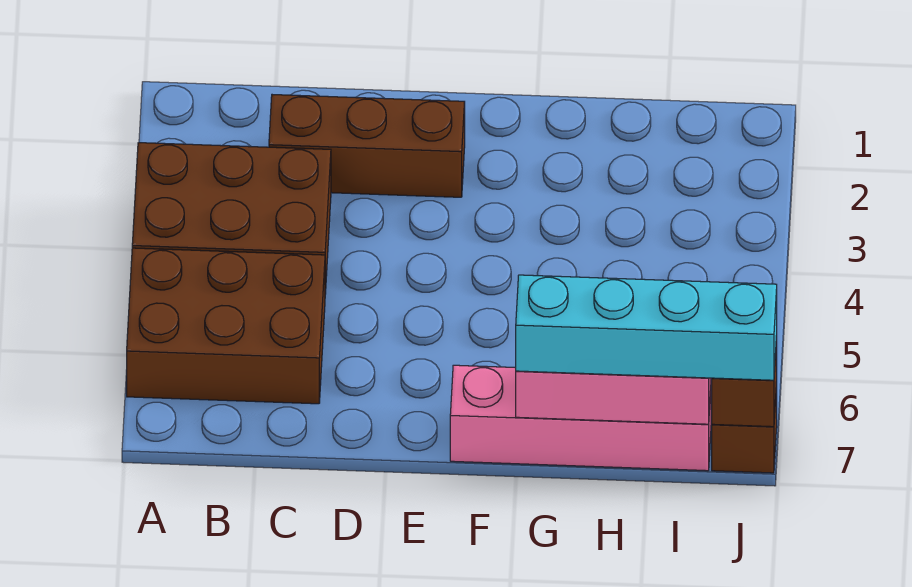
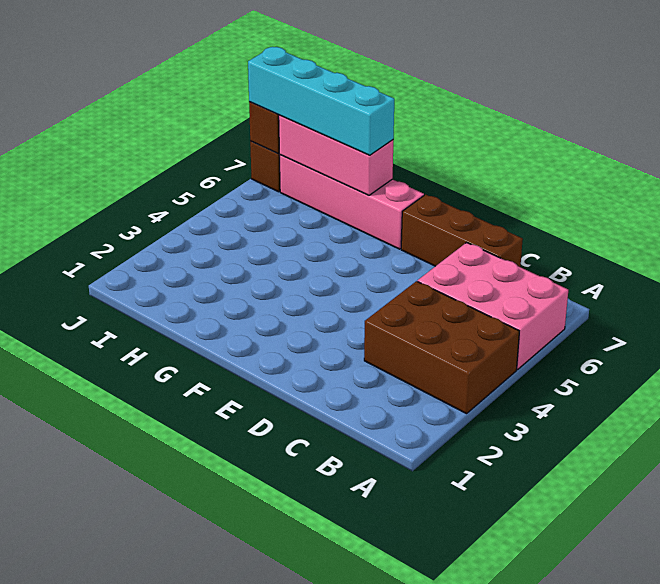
brown brick A5:C6 level 1 -> pink brick A5:C6 level 1
brown brick C2:E2 level 1 -> brown brick C7:E7 level 1

